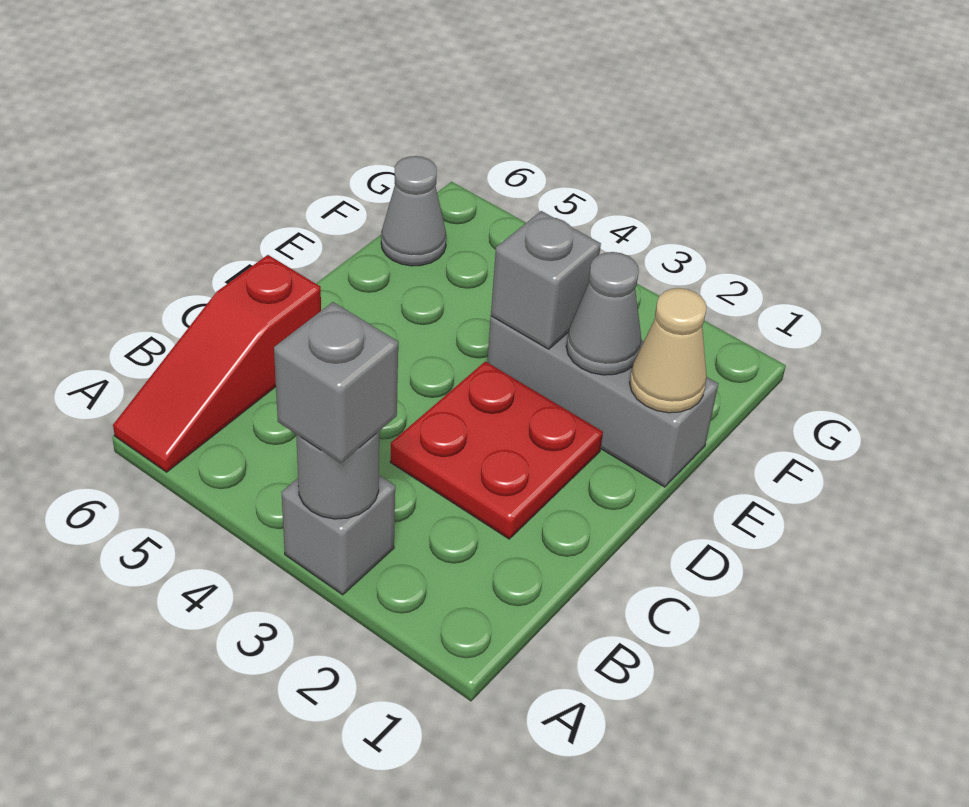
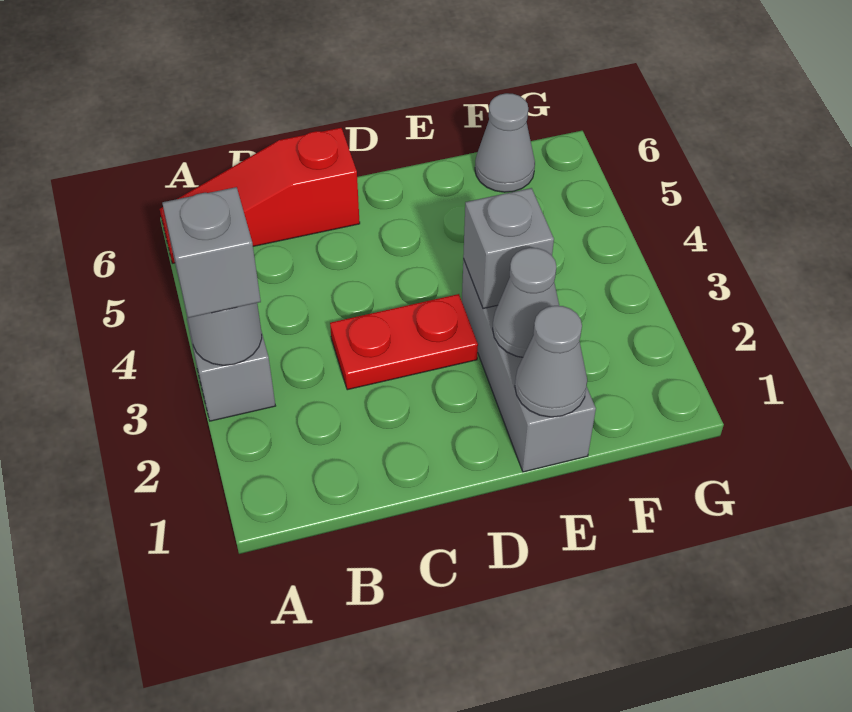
red plate C2:D3 level 1 -> red plate C3:D3 level 1
tan cone E1 level 2 -> grey cone E1 level 2

